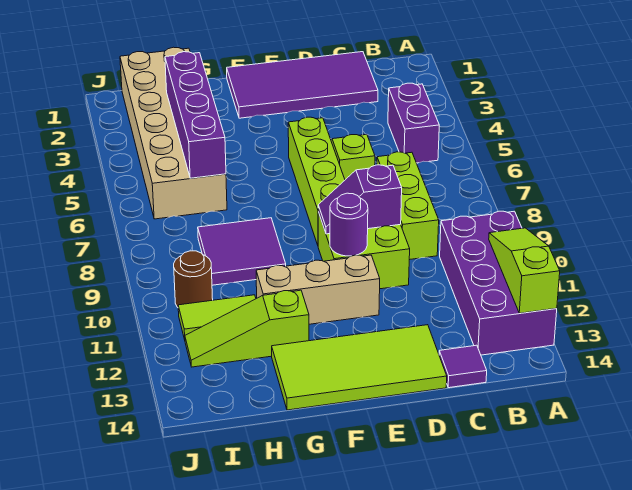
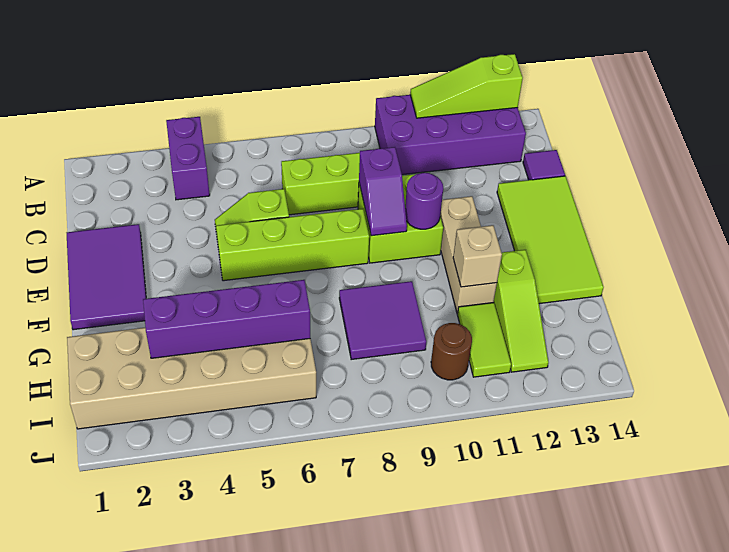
purple brick B4:B5 level 1 -> purple brick A4:B4 level 1
purple tile C1:F2 level 1 -> purple tile D1:F2 level 1
none -> tan brick G11 level 2

